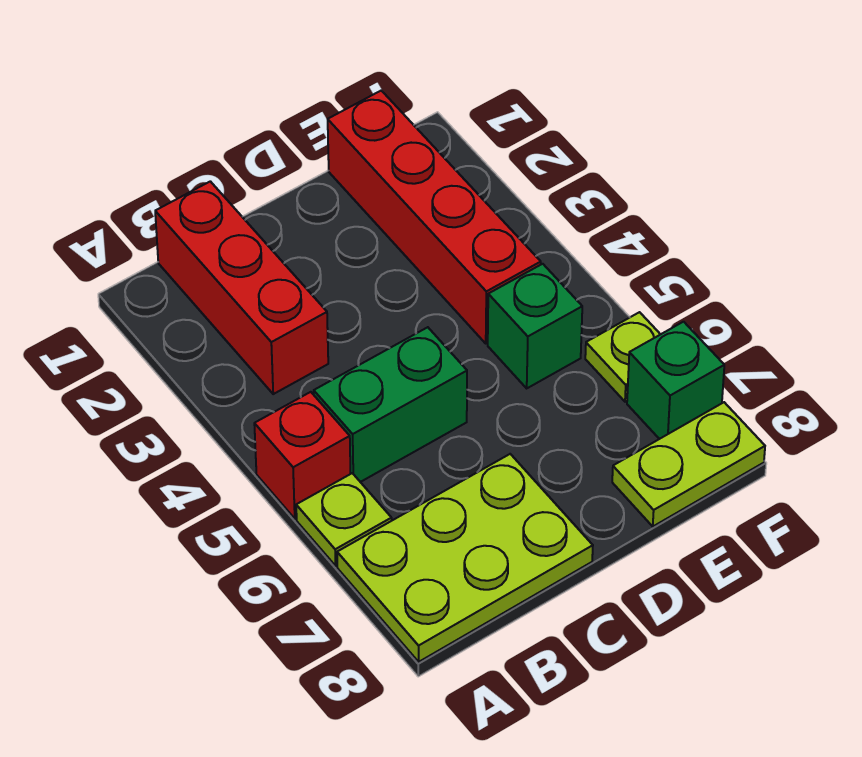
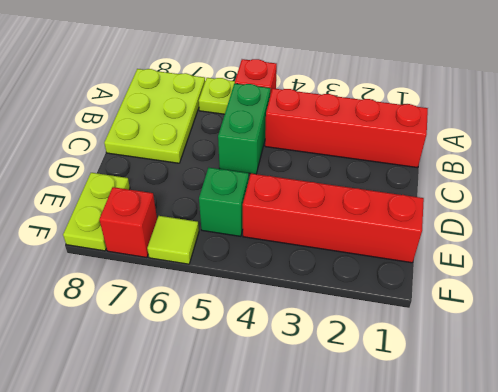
red brick B1:B3 level 1 -> red brick B1:B4 level 1
lime plate F6 level 1 -> lime tile F6 level 1
green brick F7 level 1 -> red brick F7 level 1

